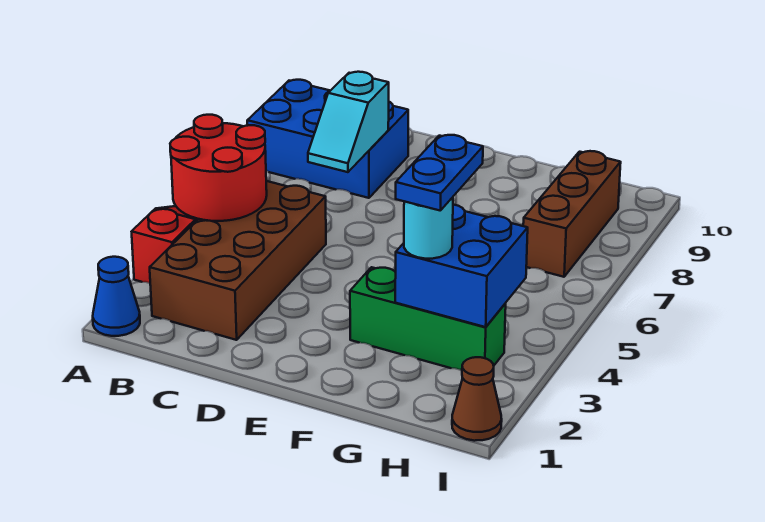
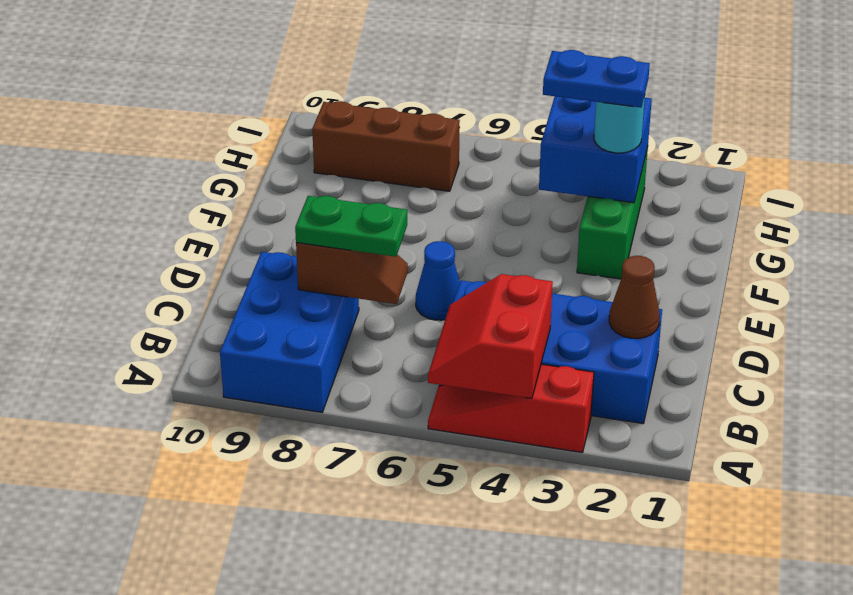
blue cone A1 level 1 -> blue cone D6 level 1
red round brick A4:B5 level 2 -> red slope A4:B5 level 2 top 4
brown brick B2:C5 level 1 -> blue brick B2:C5 level 1
cyan slope C7:C8 level 2 top 8 -> brown slope C7:C8 level 2 top 8
none -> green plate C7:C8 level 3
brown cone I1 level 1 -> brown cone C2 level 2

